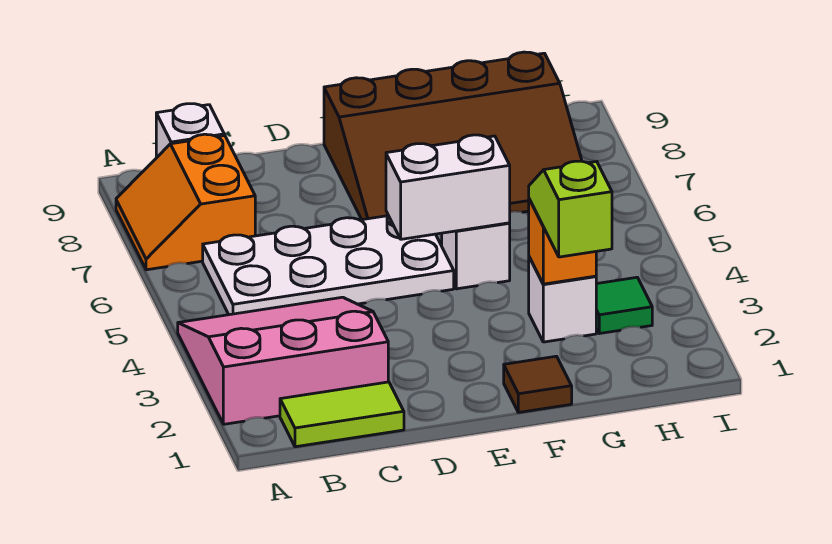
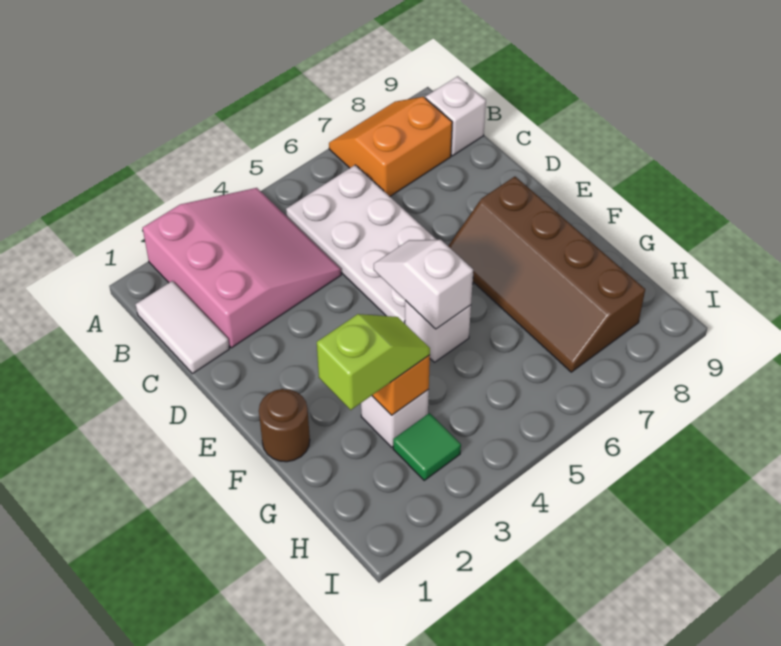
lime tile B1:C1 level 1 -> white tile B1:C1 level 1
white brick E5:F5 level 2 -> white slope E5:F5 level 2 top F
brown slope E7:H9 level 1 top 9 -> brown slope E7:H8 level 1 top 8
brown tile F1 level 1 -> brown round brick F1 level 1

